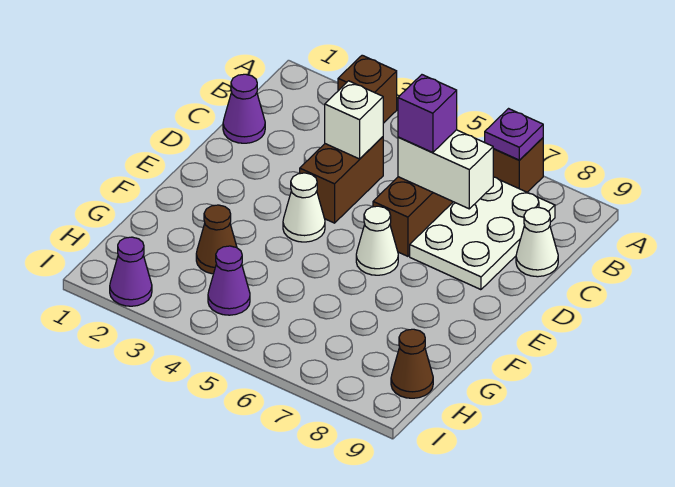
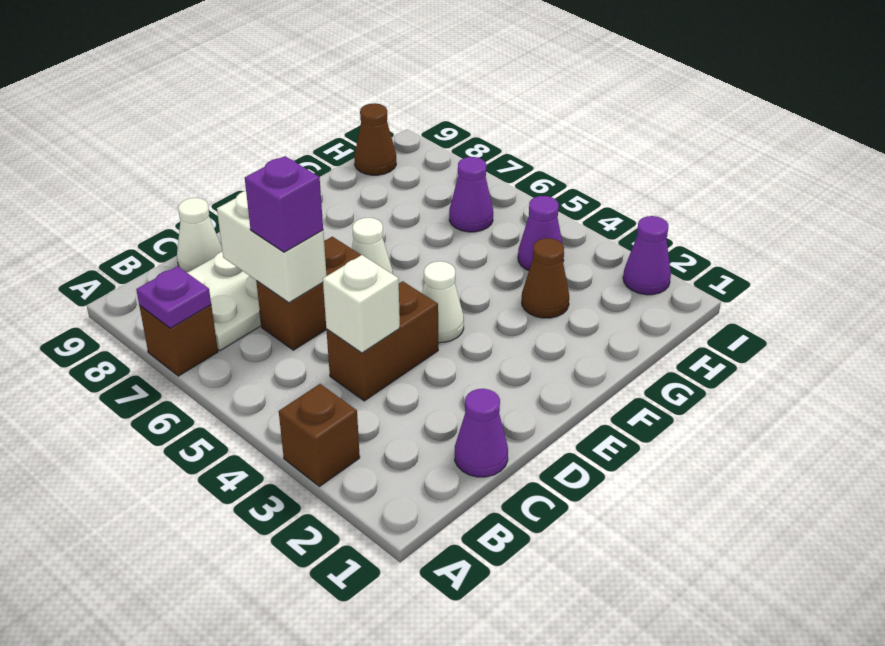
none -> purple cone H6 level 1

